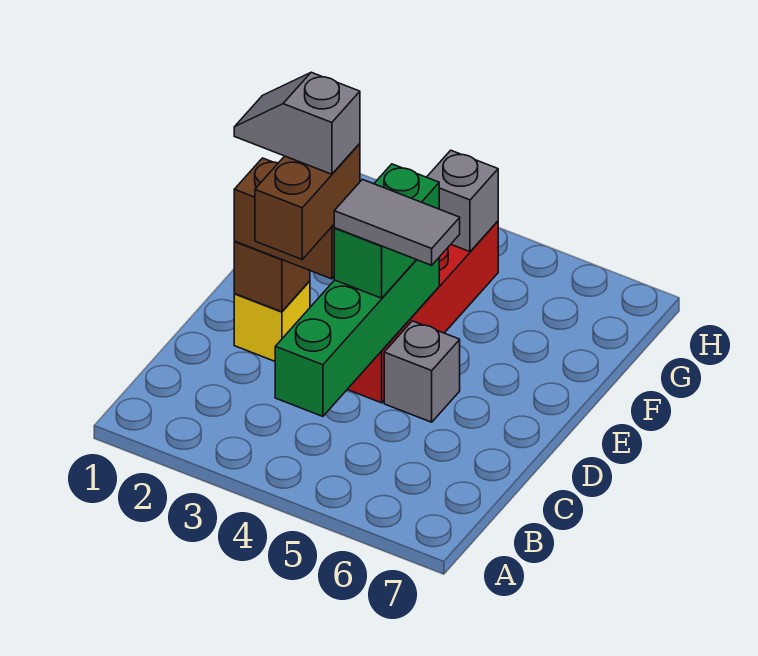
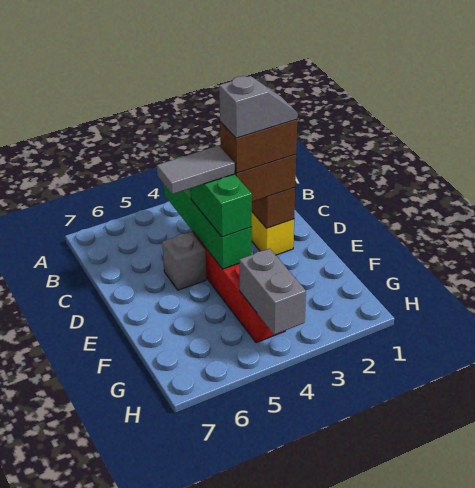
brown brick C3:D3 level 4 -> brown brick D2:D3 level 4
grey brick G4 level 2 -> grey brick G4:H4 level 2

